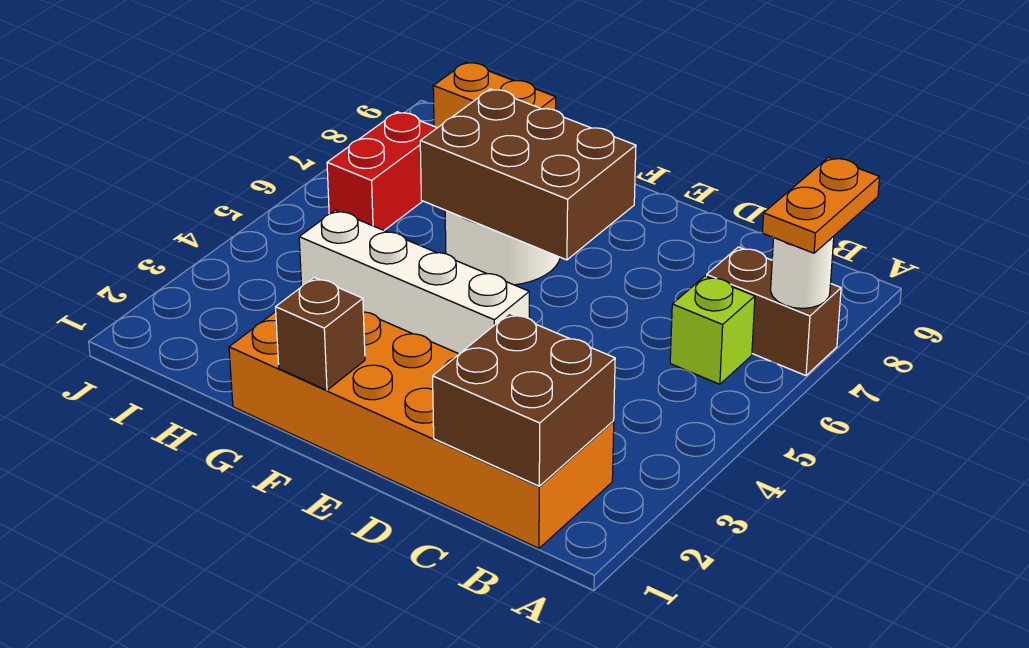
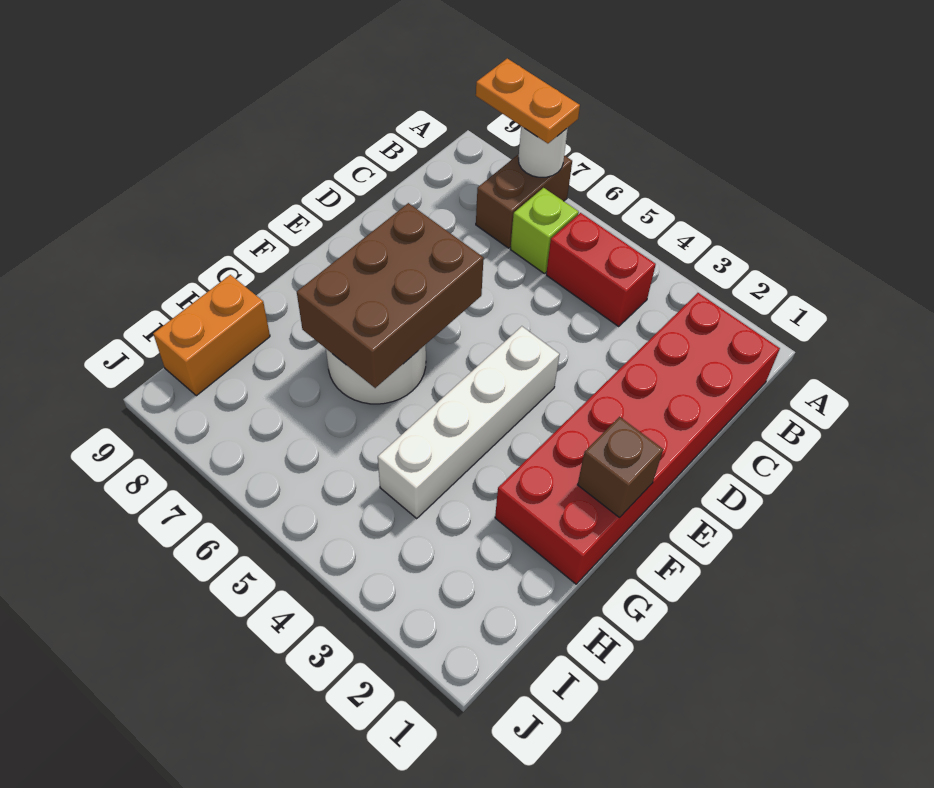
orange brick B1:G2 level 1 -> red brick B1:G2 level 1
brown brick B1:C2 level 2 -> none
red brick I6:I7 level 1 -> red brick B4:B5 level 1

